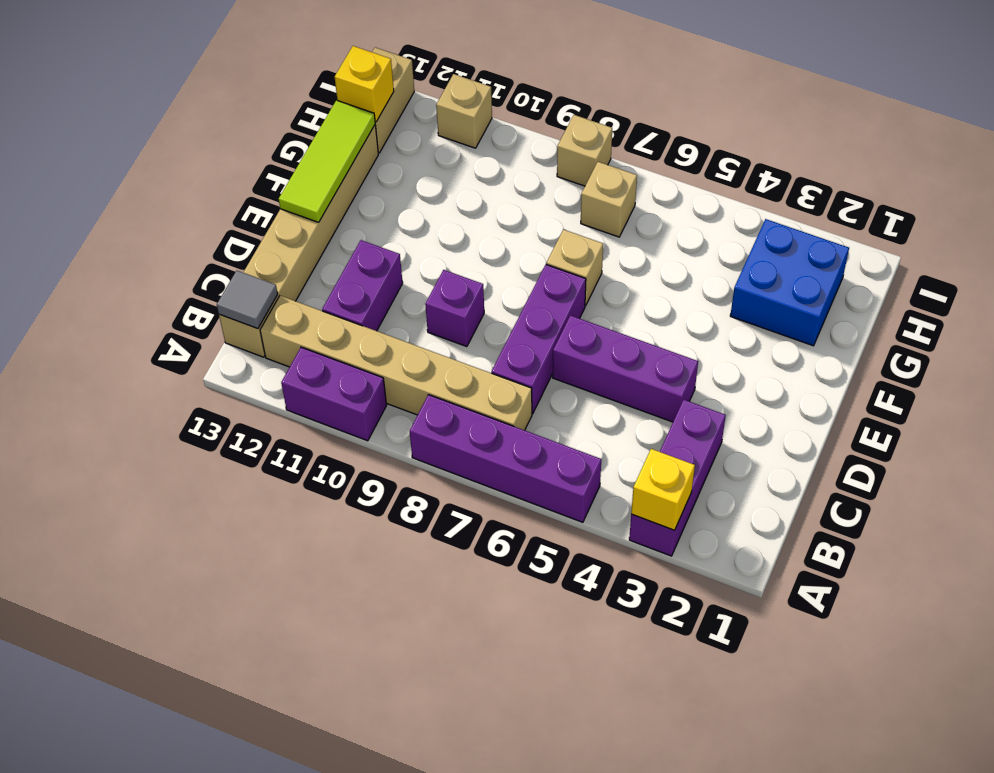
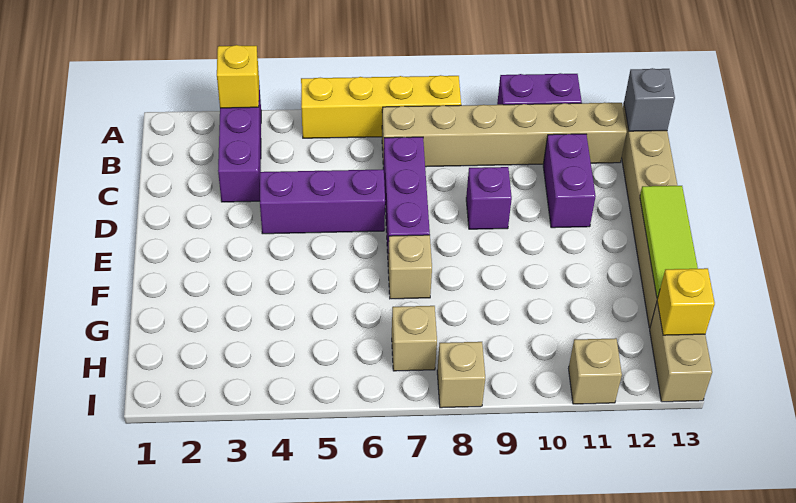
purple brick A5:A8 level 1 -> yellow brick A5:A8 level 1
grey tile B13 level 2 -> grey brick B13 level 2
blue brick G2:H3 level 1 -> none

